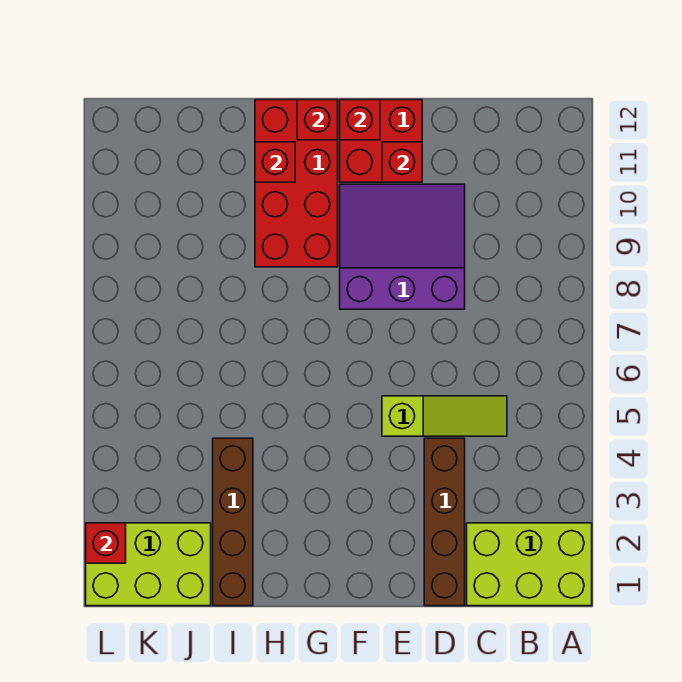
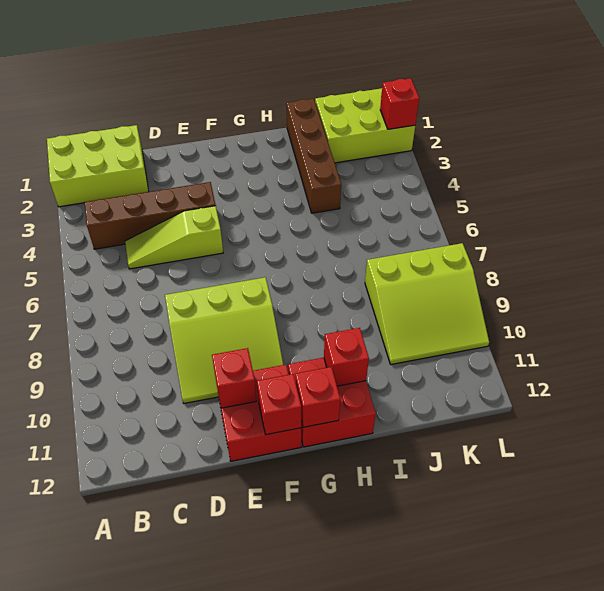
brown brick D1:D4 level 1 -> brown brick B4:E4 level 1
purple slope D8:F10 level 1 top 8 -> lime slope D8:F10 level 1 top 8
red brick G9:H12 level 1 -> red brick G11:H12 level 1
none -> lime slope J8:L10 level 1 top 8

